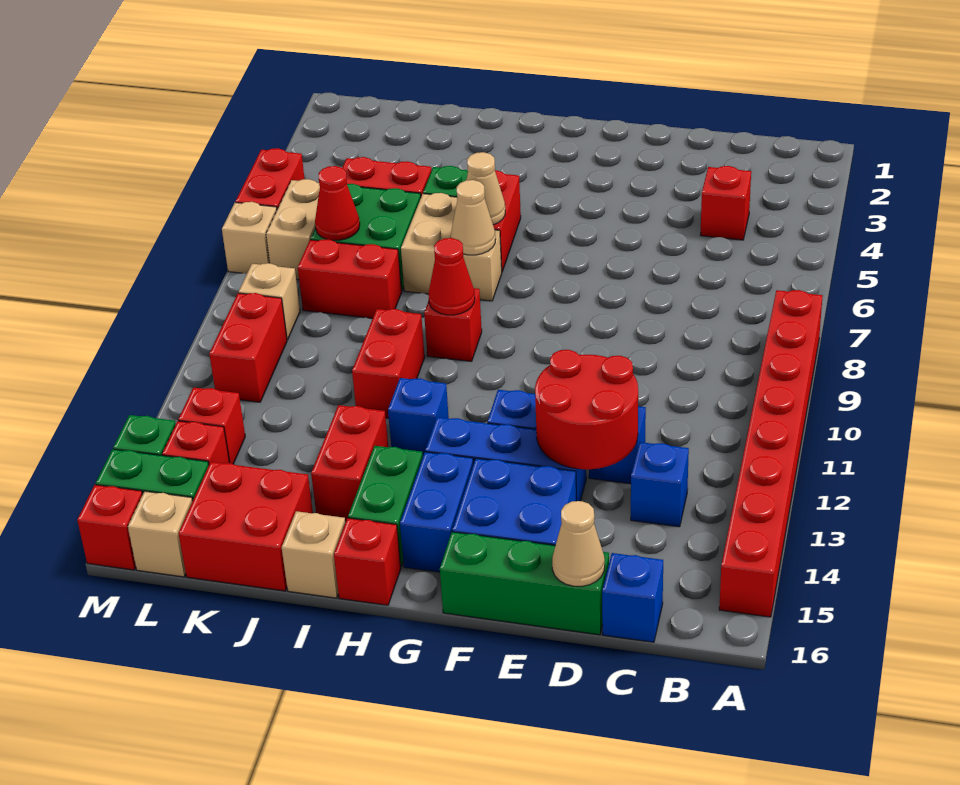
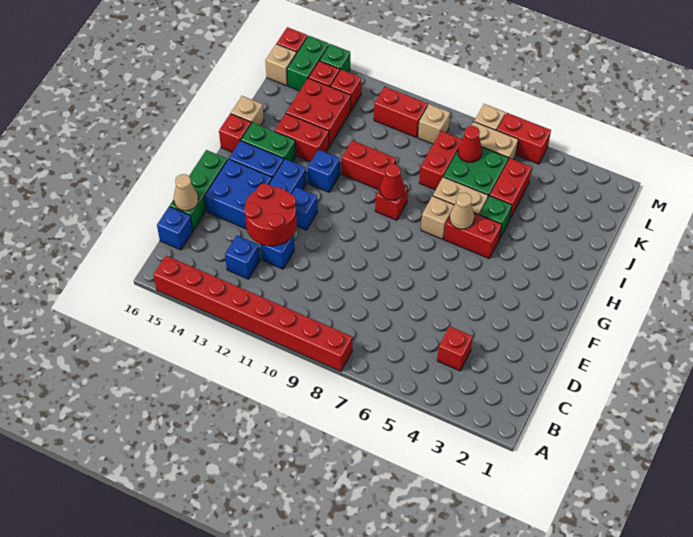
tan cone H7 level 2 -> none
red brick J15:K16 level 1 -> red brick J13:K14 level 1

